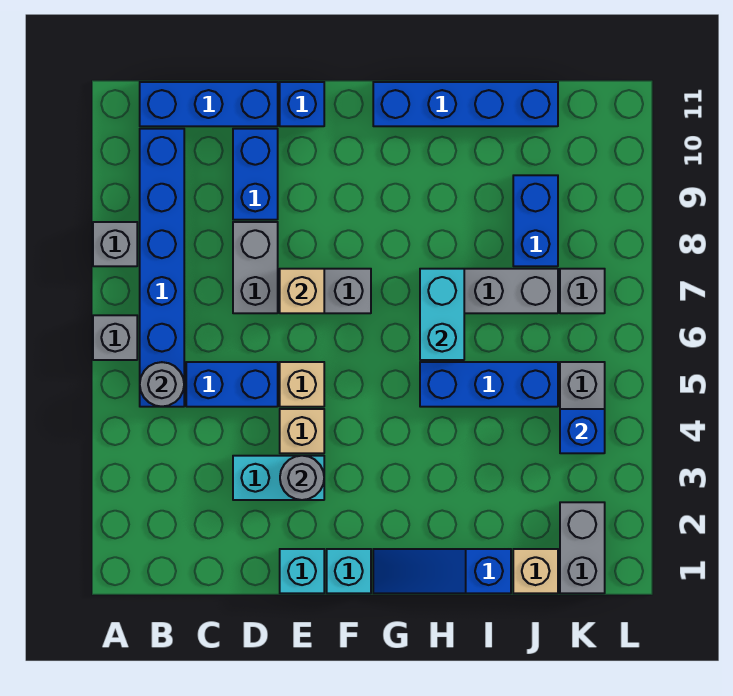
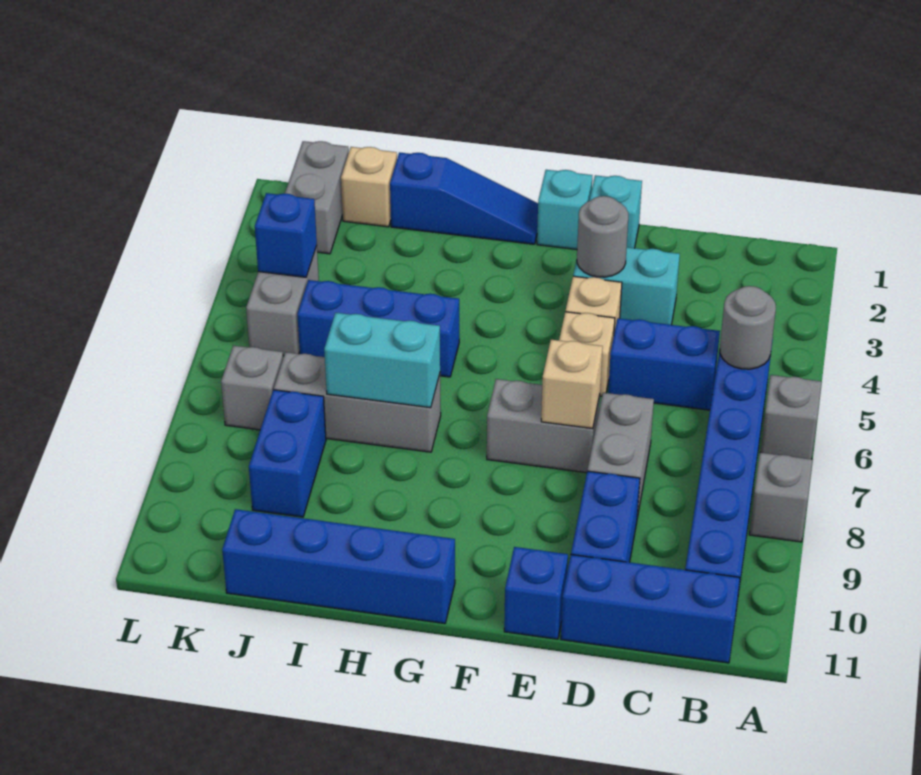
cyan brick H6:H7 level 2 -> cyan brick H7:I7 level 2

